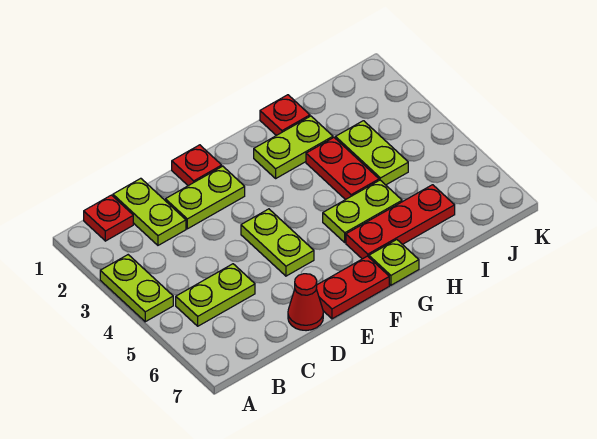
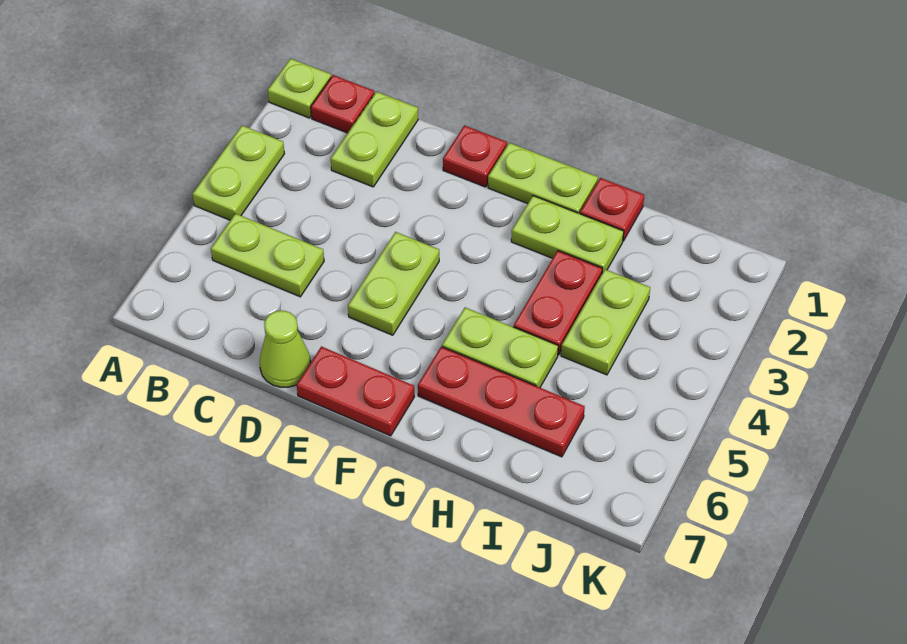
lime plate D2:E2 level 1 -> lime plate F1:G1 level 1
red cone D7 level 1 -> lime cone D7 level 1
lime plate G7 level 1 -> lime plate A1 level 1

